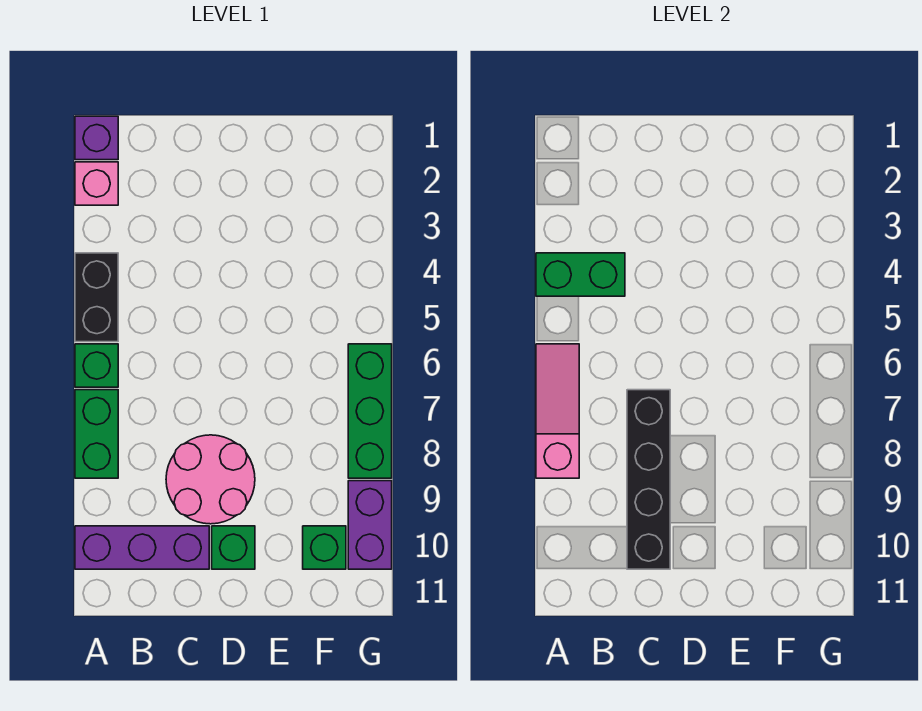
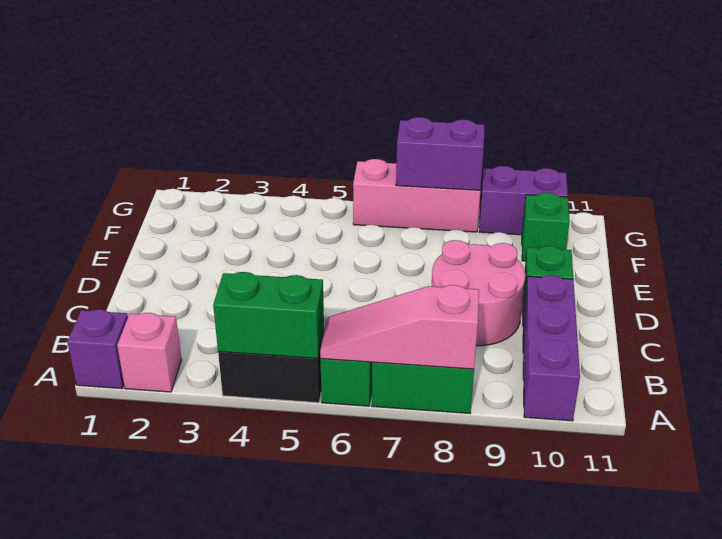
green brick A4:B4 level 2 -> green brick A4:A5 level 2
black brick C7:C10 level 2 -> none
green brick G6:G8 level 1 -> pink brick G6:G8 level 1
none -> purple brick G7:G8 level 2

